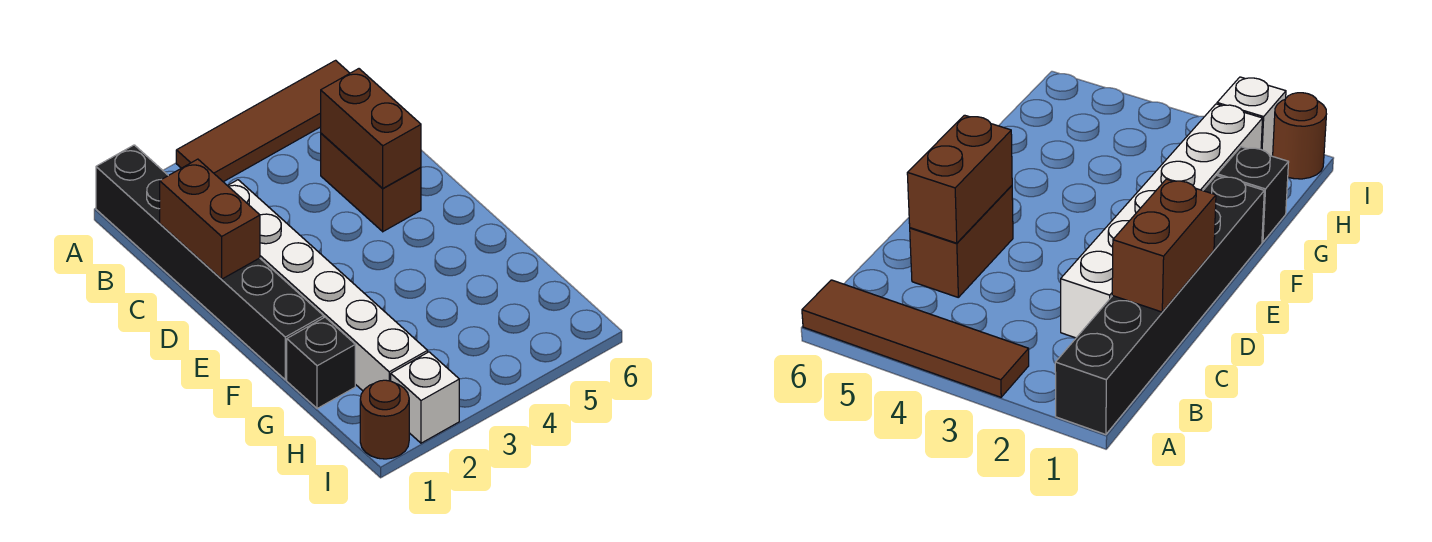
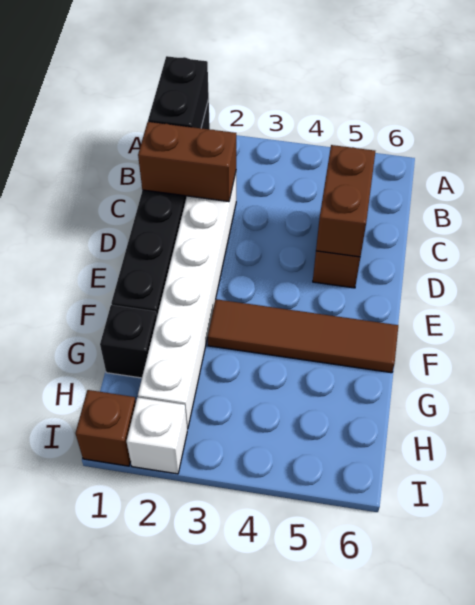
none -> black brick A1:B1 level 2
brown tile A3:A6 level 1 -> brown tile F3:F6 level 1
brown brick C1:D1 level 2 -> brown brick C1:C2 level 2
brown round brick I1 level 1 -> brown brick I1 level 1

